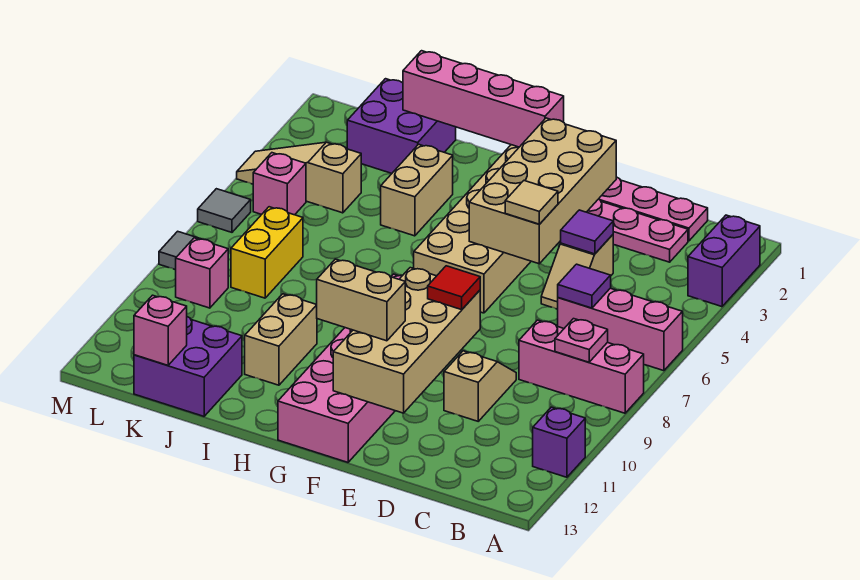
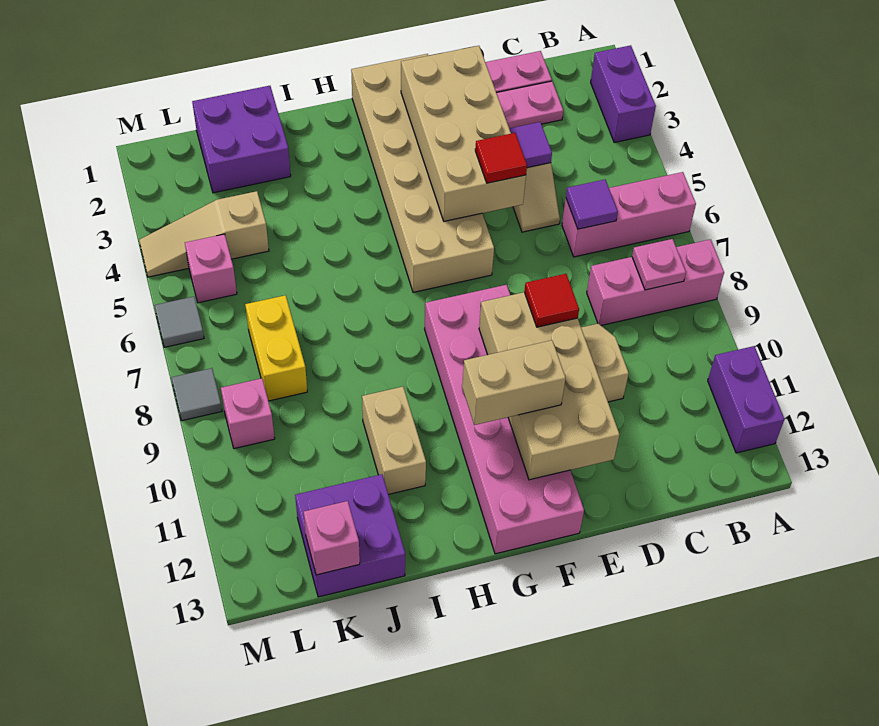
purple brick A11 level 1 -> purple brick A11:A12 level 1
tan tile E5 level 3 -> red tile E5 level 3
pink brick G1:J1 level 2 -> none
tan brick I3:I4 level 1 -> none

